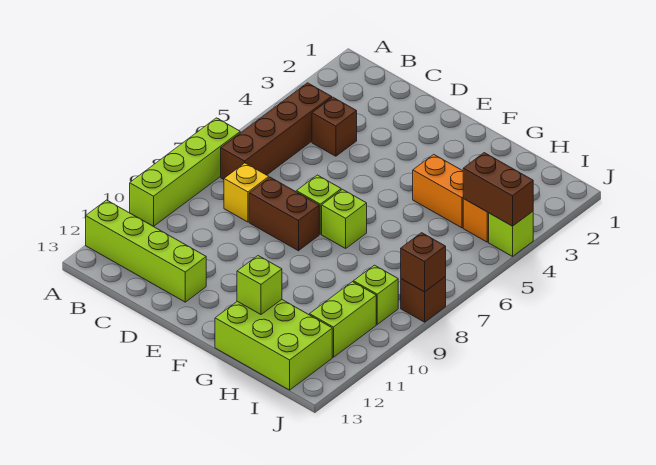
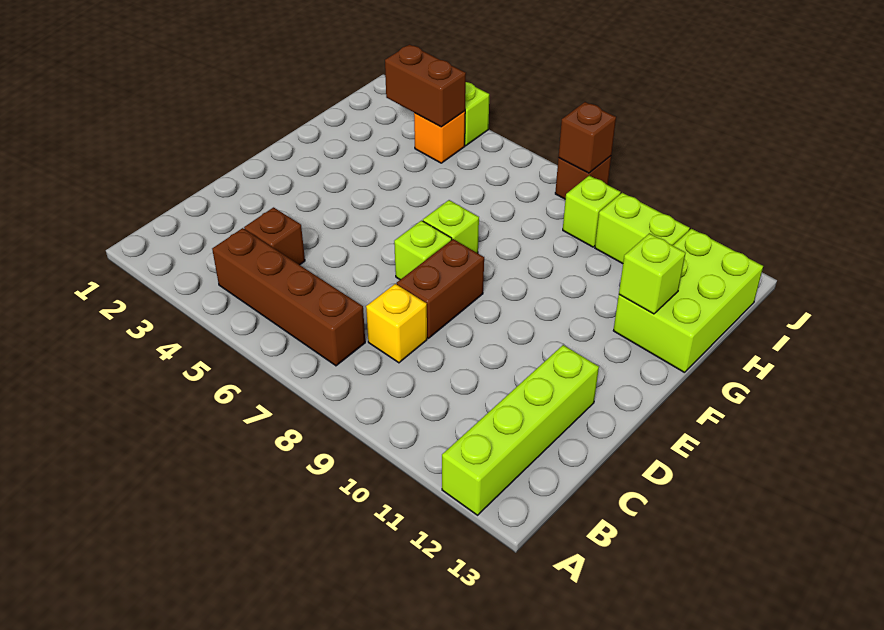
lime brick A7:A10 level 1 -> none
orange brick G4:H4 level 1 -> none
brown brick I4:J4 level 2 -> brown brick I3:I4 level 2

